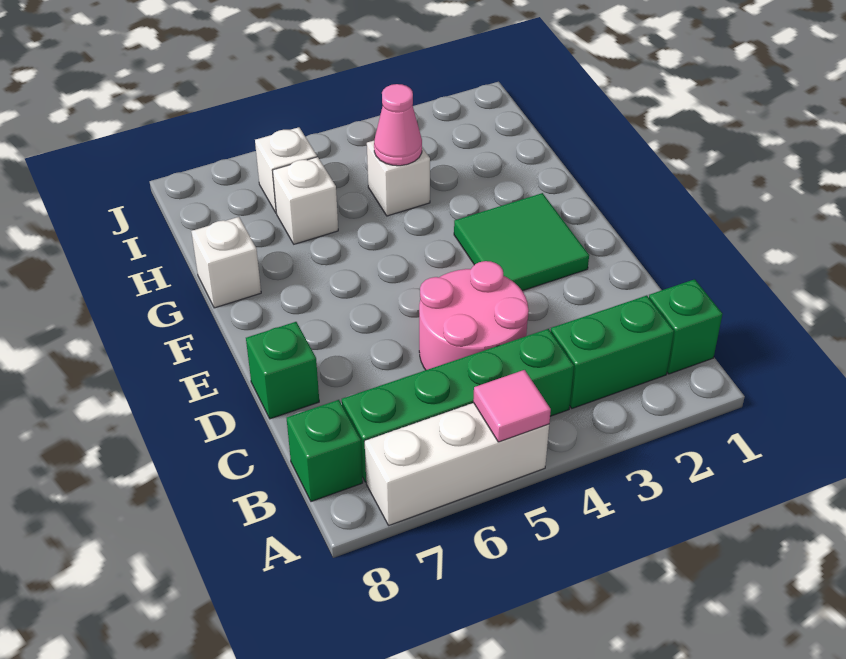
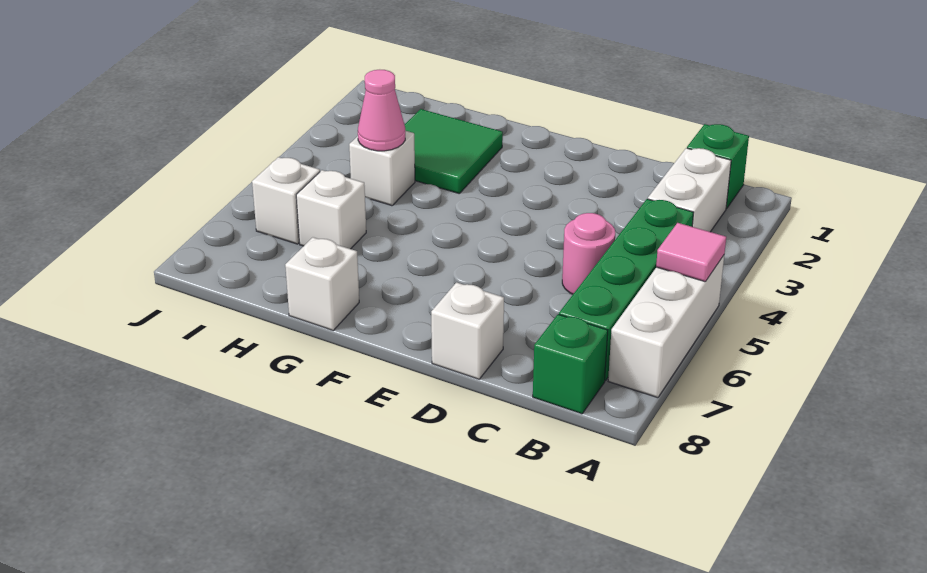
green brick B2:B3 level 1 -> white brick B2:B3 level 1
pink round brick C4:D5 level 1 -> pink round brick C5 level 1
green brick D8 level 1 -> white brick D8 level 1
green tile E2:F3 level 1 -> green tile G2:H3 level 1

